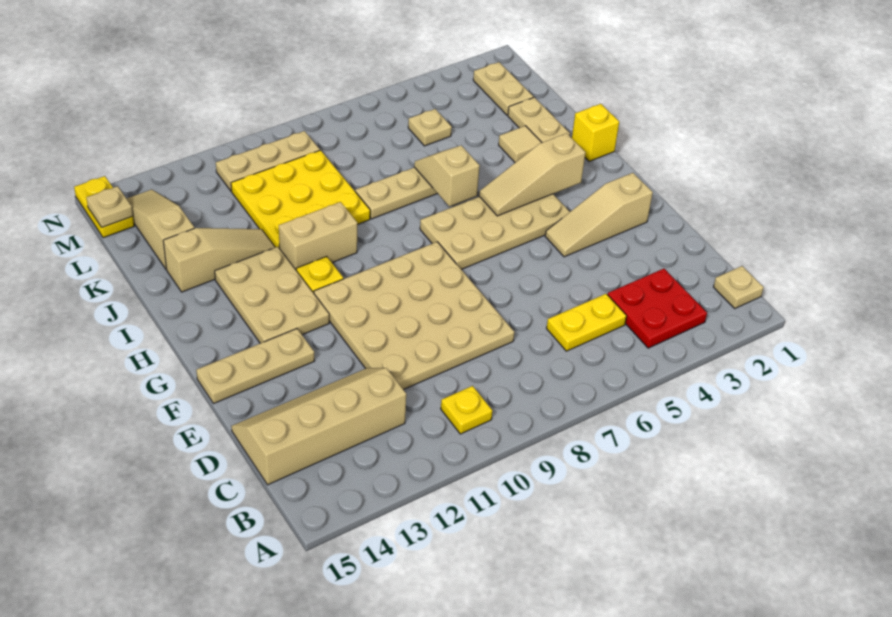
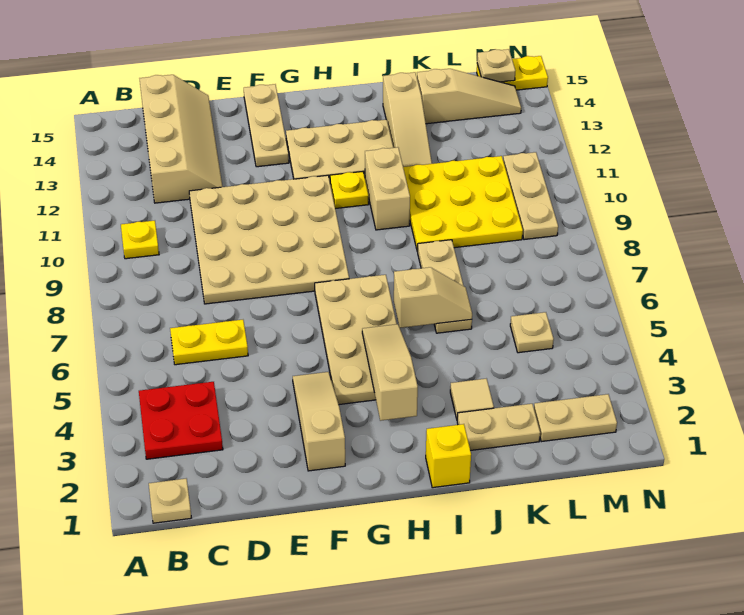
yellow plate C5:C6 level 1 -> yellow plate C6:D6 level 1

